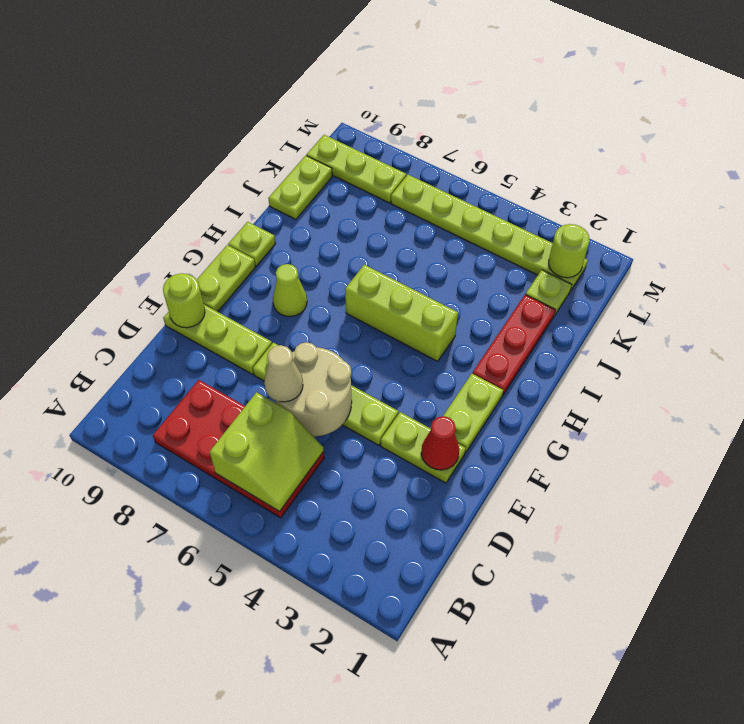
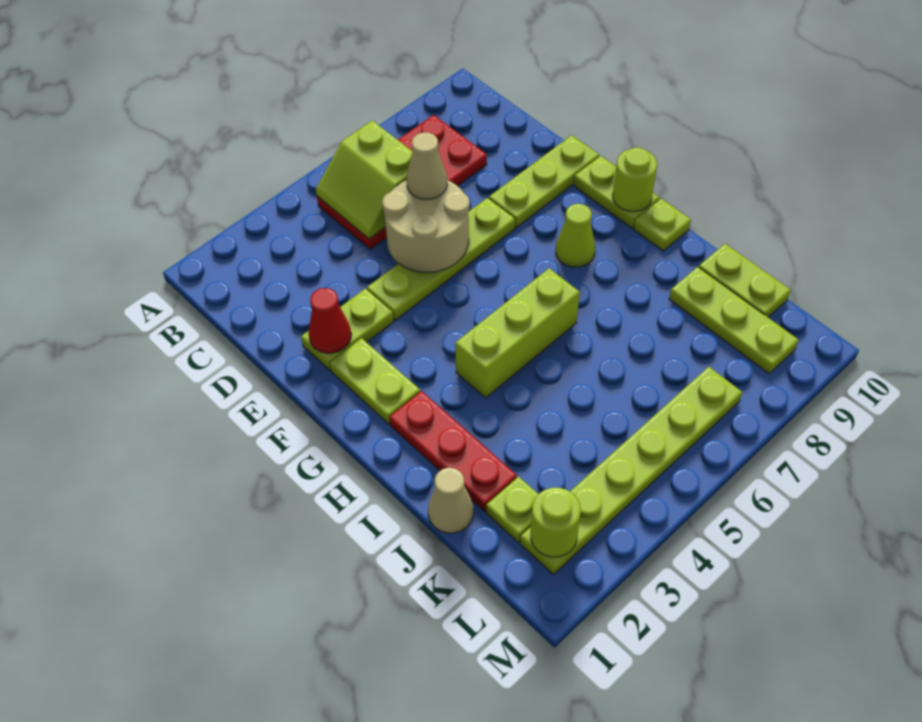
lime round brick E10 level 2 -> lime round brick G10 level 2
none -> tan cone J1 level 1
lime plate L8:L10 level 1 -> lime plate J9:L9 level 1

